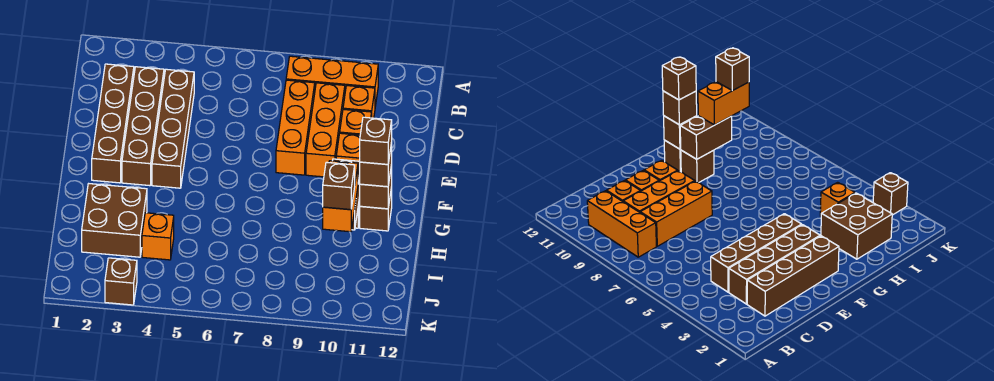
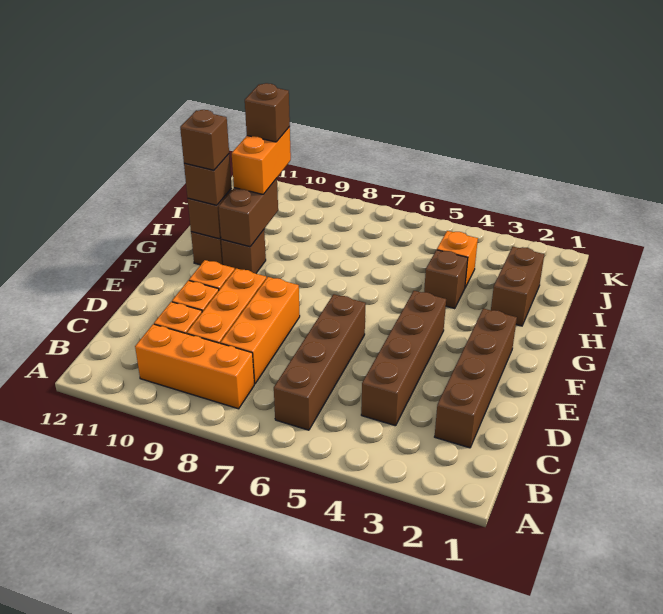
brown brick C3:F3 level 1 -> brown brick B6:E6 level 1
brown brick H2:I3 level 1 -> brown brick H2:I2 level 1
brown brick K3 level 1 -> brown brick H4 level 1

